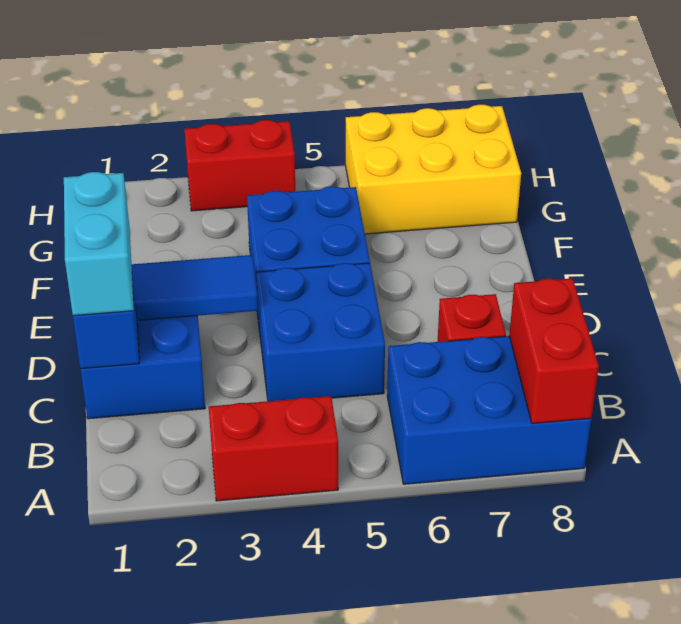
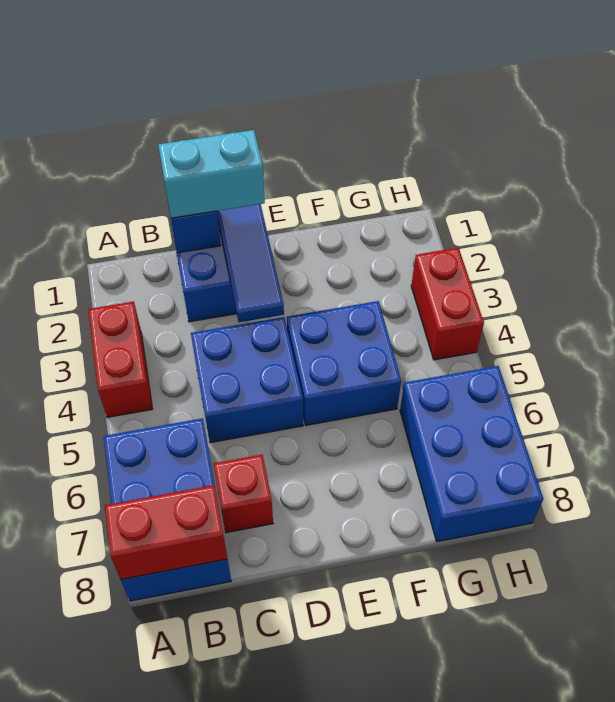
yellow brick G6:H8 level 1 -> blue brick G6:H8 level 1

